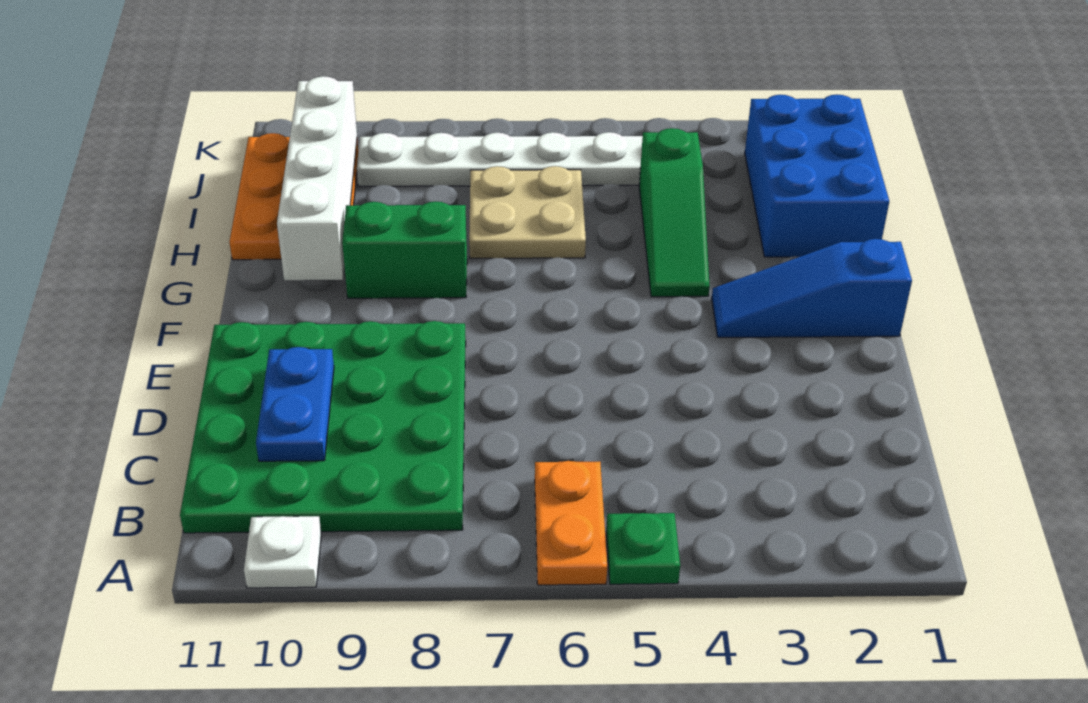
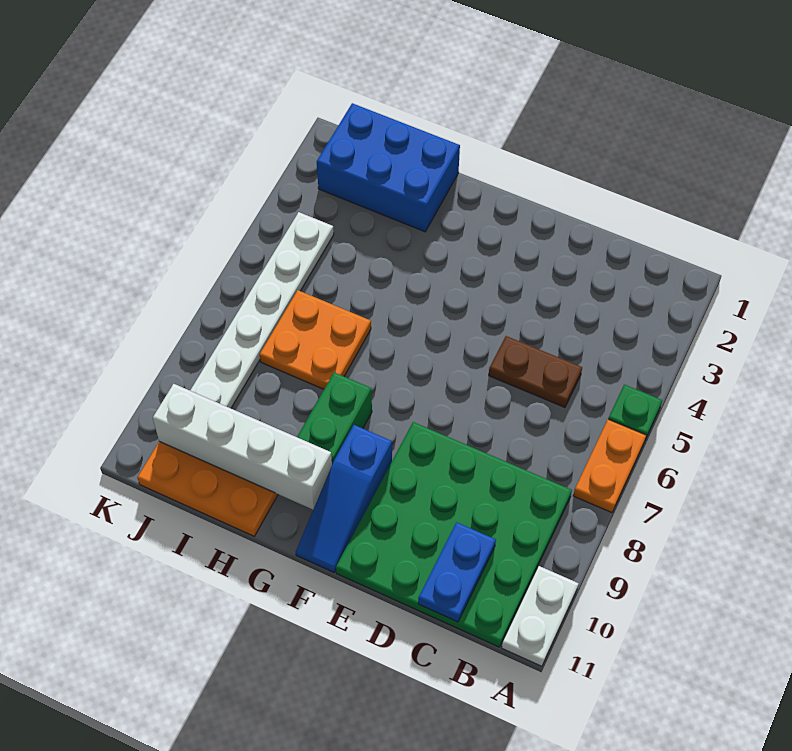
orange plate A6:B6 level 1 -> orange plate A6:A7 level 1
white plate A10 level 1 -> white plate A10:A11 level 1
none -> brown plate C5:D5 level 1
blue plate C10:D10 level 2 -> blue plate C10:C11 level 2
blue slope F1:F3 level 1 top 1 -> blue slope F9:F11 level 1 top 9
green slope G4:I4 level 1 top I -> none
tan plate H6:I7 level 1 -> orange plate H6:I7 level 1

